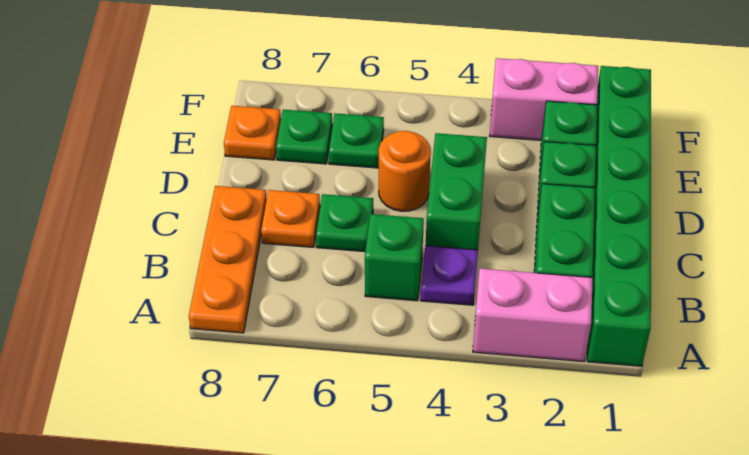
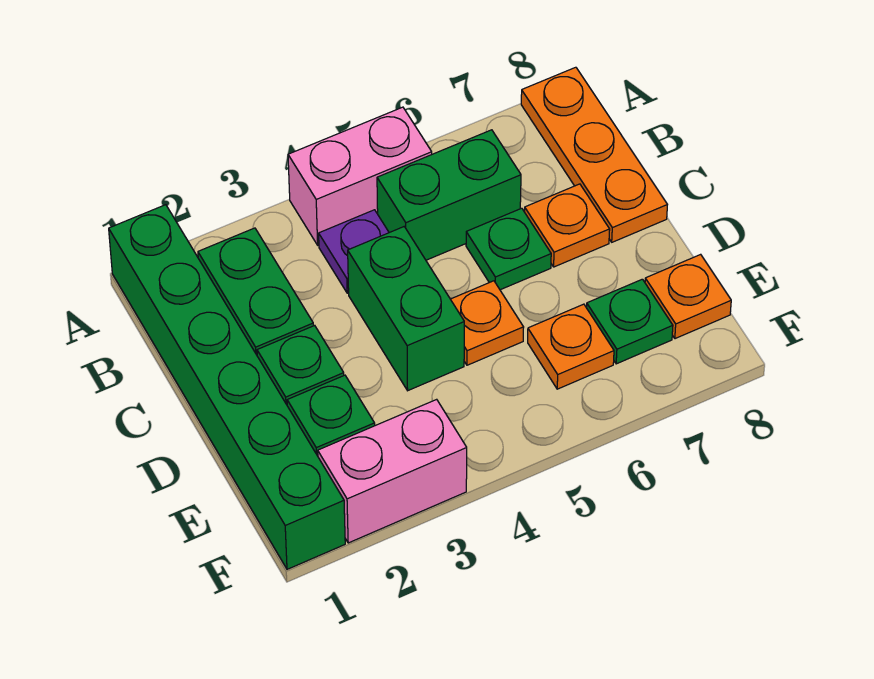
pink brick A2:A3 level 1 -> pink brick A4:A5 level 1
green brick B5 level 1 -> green brick B5:B6 level 1
orange round brick D5 level 1 -> orange plate D5 level 1
green plate E6 level 1 -> orange plate E6 level 1

